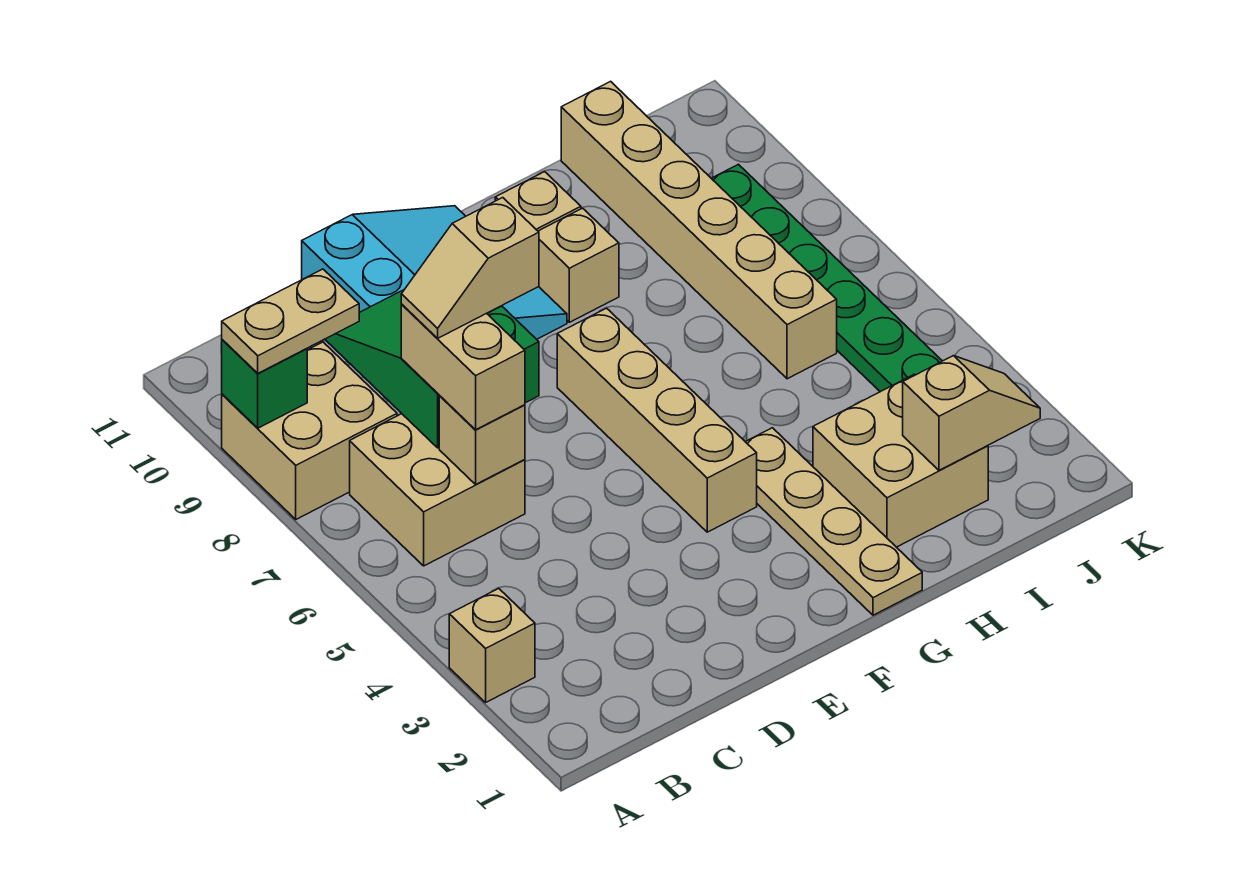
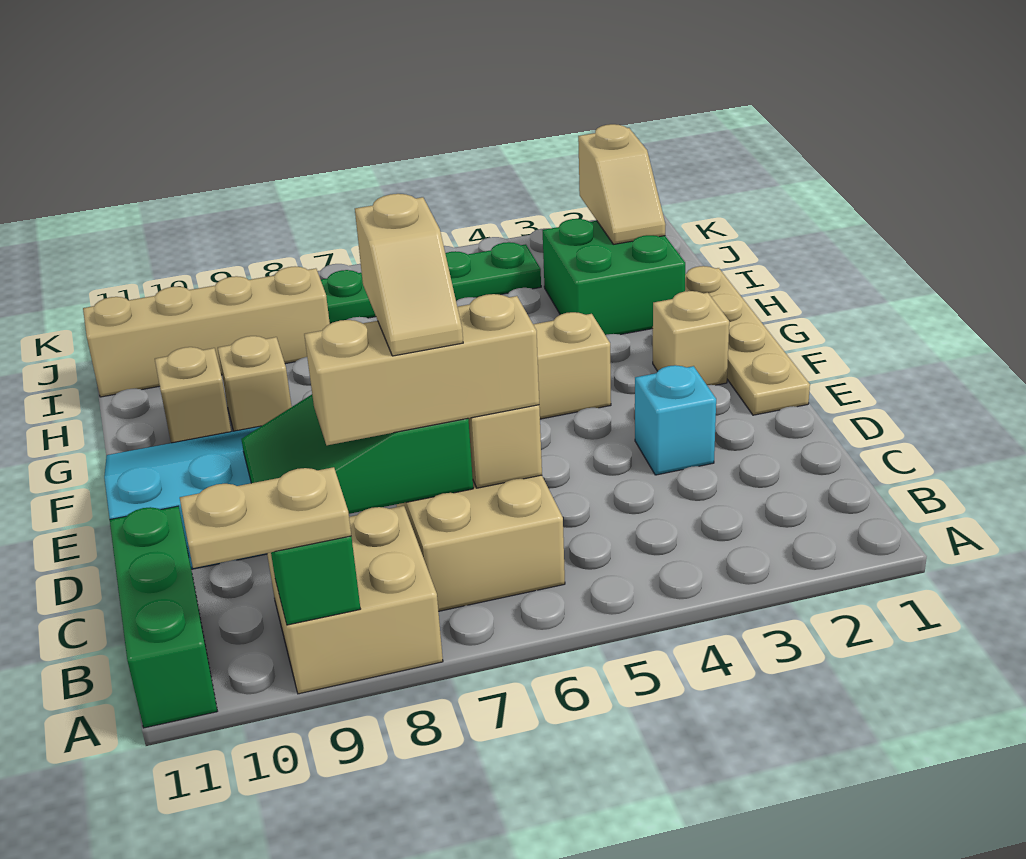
tan brick A3 level 1 -> tan brick F2 level 1
tan plate A9:B9 level 3 -> tan plate A9:A10 level 3
none -> green brick A11:C11 level 1
tan brick C6:C7 level 3 -> tan brick C6:C8 level 3
none -> cyan brick D3 level 1
tan plate G1:G4 level 1 -> tan plate E1:H1 level 1
tan brick H2:I3 level 1 -> green brick H2:I3 level 1
tan slope I2:J2 level 2 top I -> tan slope I2:J2 level 2 top J
tan brick I6:I11 level 1 -> tan brick I8:I11 level 1

